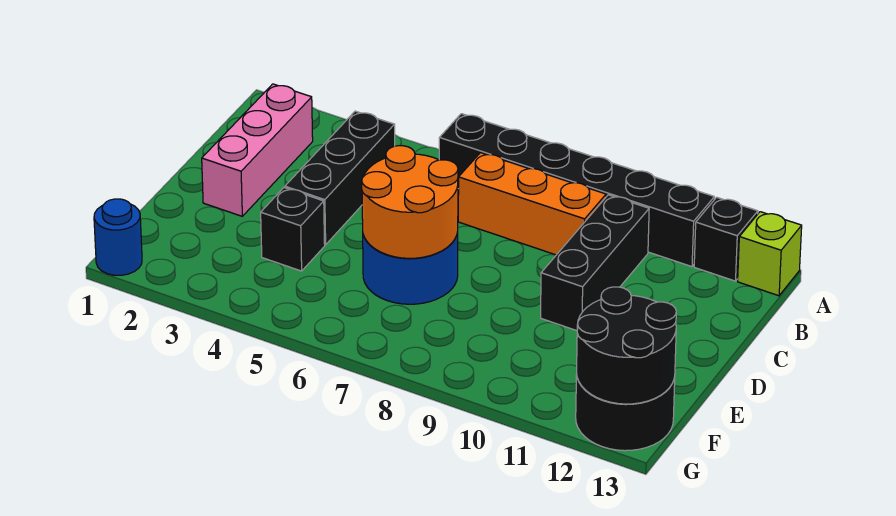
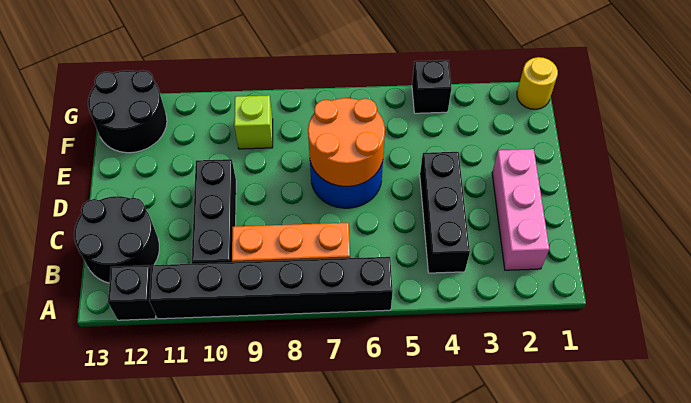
lime brick A13 level 1 -> lime brick F9 level 1
black brick E4 level 1 -> black brick G4 level 1
black round brick F12:G13 level 2 -> black round brick B12:C13 level 1
blue round brick G1 level 1 -> yellow round brick G1 level 1

